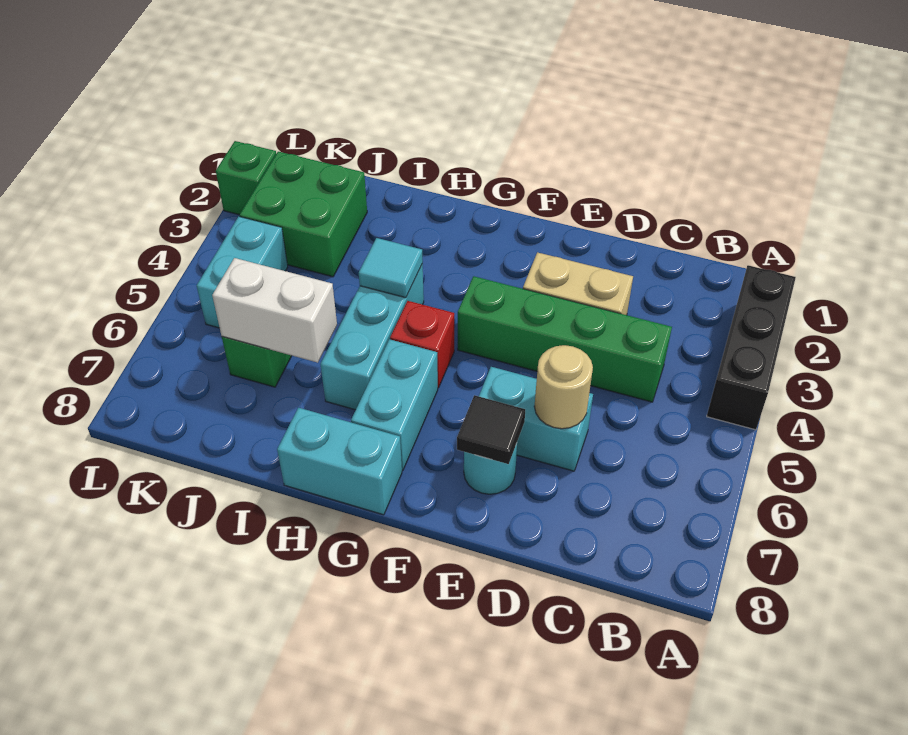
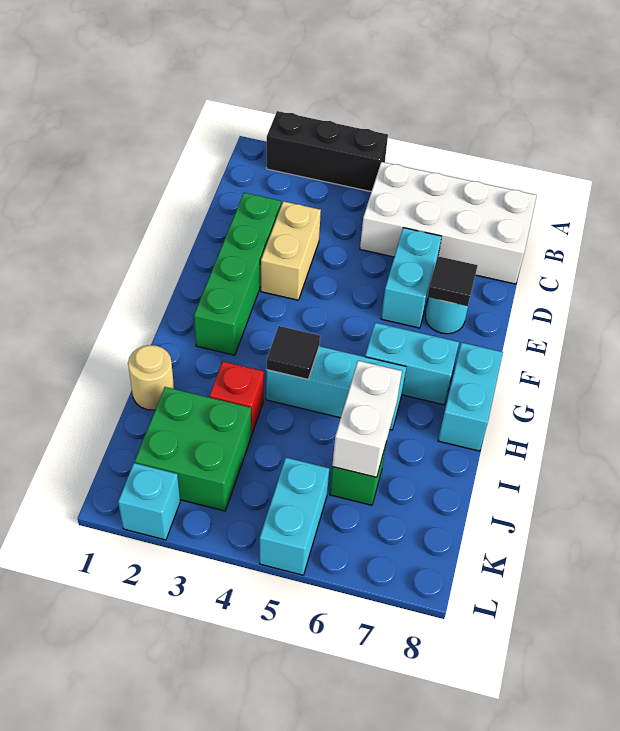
none -> white brick B5:C8 level 1
green brick C4:F4 level 1 -> green brick D2:G2 level 1
tan round brick D6 level 2 -> tan round brick I1 level 1
red brick G5 level 1 -> red brick I3 level 1
cyan tile H4 level 2 -> black tile H4 level 2
cyan brick K4:K5 level 1 -> cyan brick K5:L5 level 1
green brick L2 level 1 -> cyan brick L2 level 1

